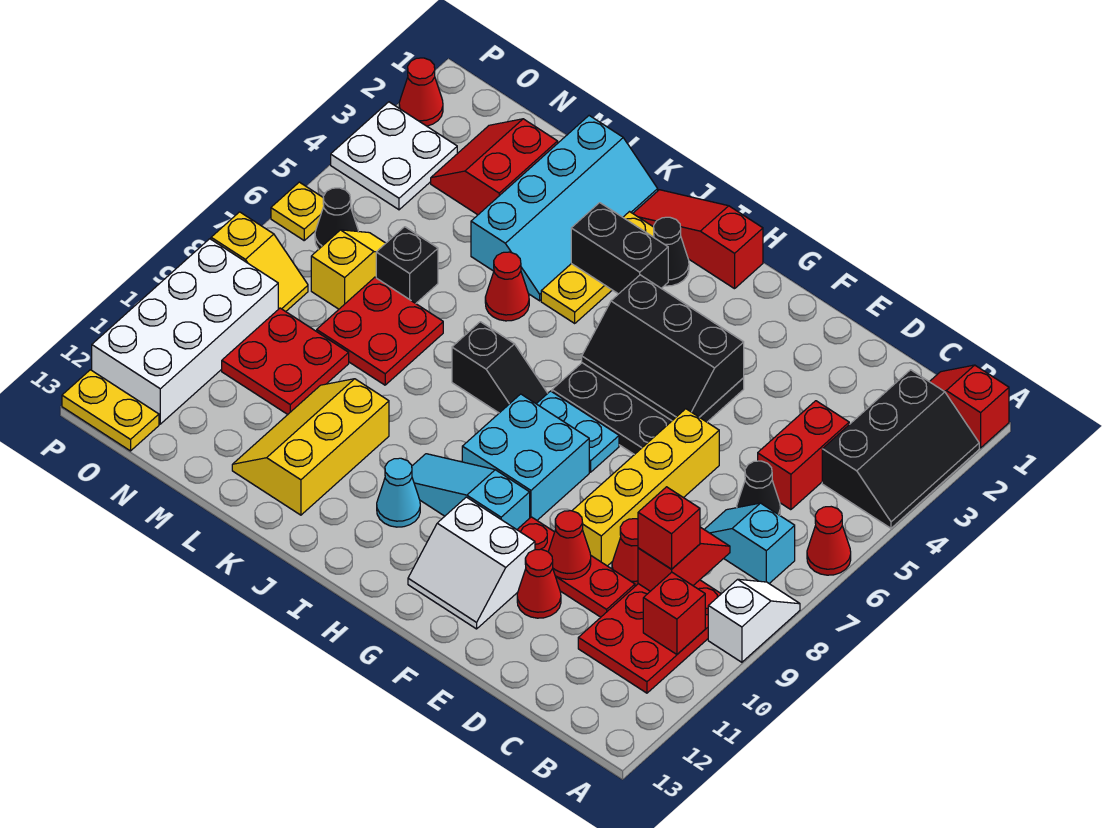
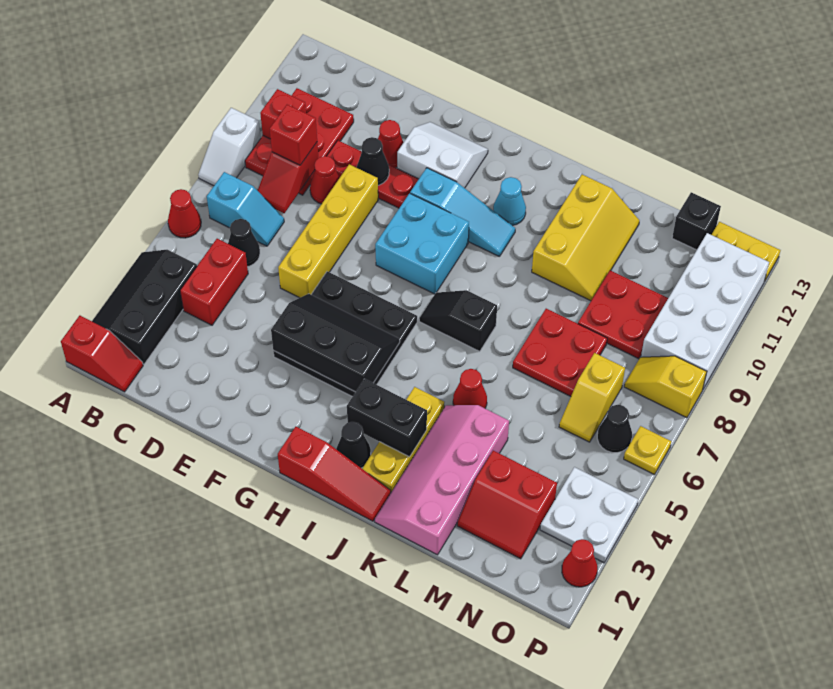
red cone E10 level 2 -> black cone E10 level 2
cyan plate G7:H7 level 1 -> none
cyan slope K1:L4 level 1 top L -> pink slope K1:L4 level 1 top L
red slope M2:N3 level 1 top M -> red slope M2:N3 level 1 top 3
black brick M6 level 1 -> black brick N13 level 1

